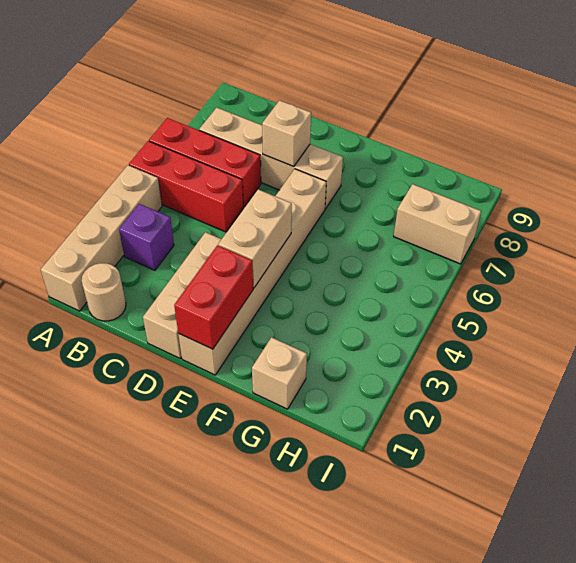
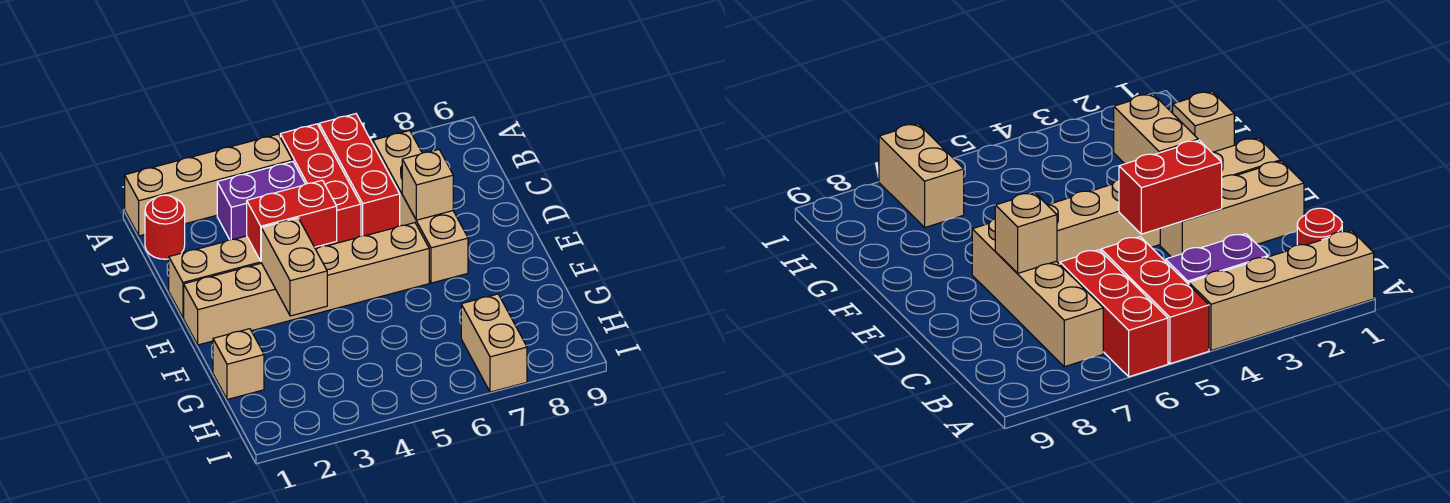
tan round brick B1 level 1 -> red round brick B1 level 1
purple brick B3 level 1 -> purple brick B3:B4 level 1
red brick E1:E2 level 2 -> red brick D3:D4 level 2
tan brick E3:E4 level 2 -> tan brick E3:F3 level 2

